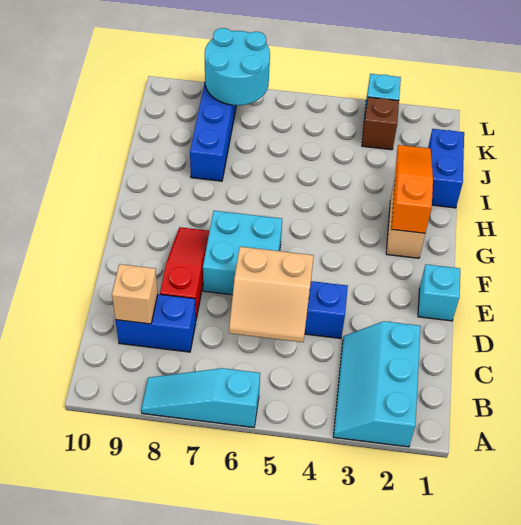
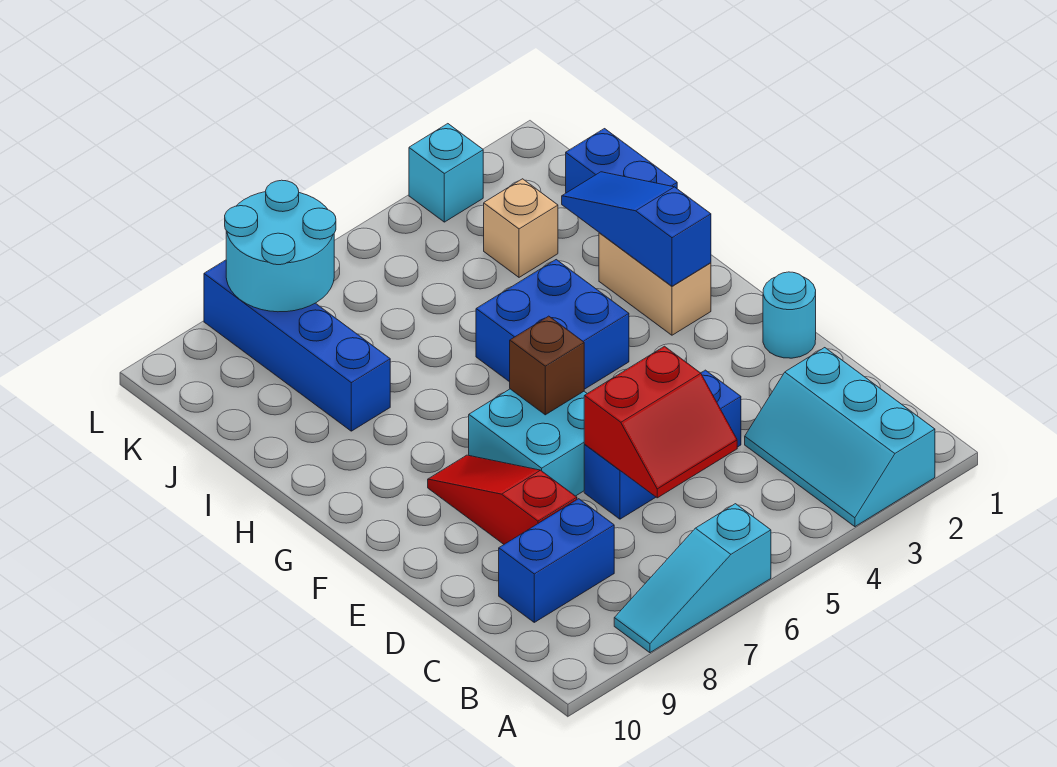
tan slope C5:D6 level 2 top D -> red slope C5:D6 level 2 top D
tan brick C9 level 2 -> tan brick J3 level 1
cyan brick E1 level 1 -> cyan round brick E1 level 1
orange slope G2:I2 level 2 top G -> blue slope G2:I2 level 2 top G
none -> blue brick G4:H5 level 1
brown brick K3 level 1 -> brown brick F6 level 2

